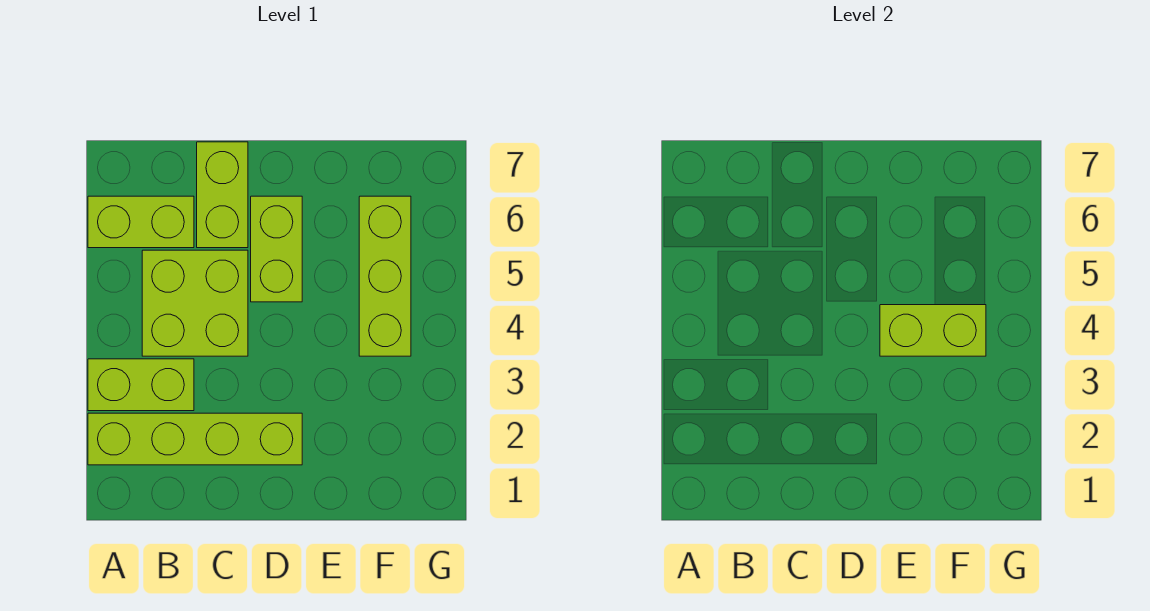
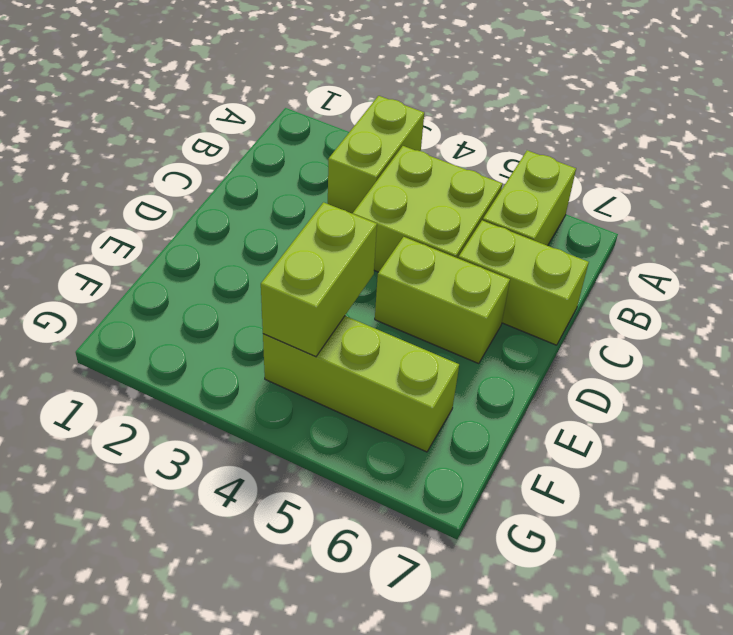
lime brick A2:D2 level 1 -> none

